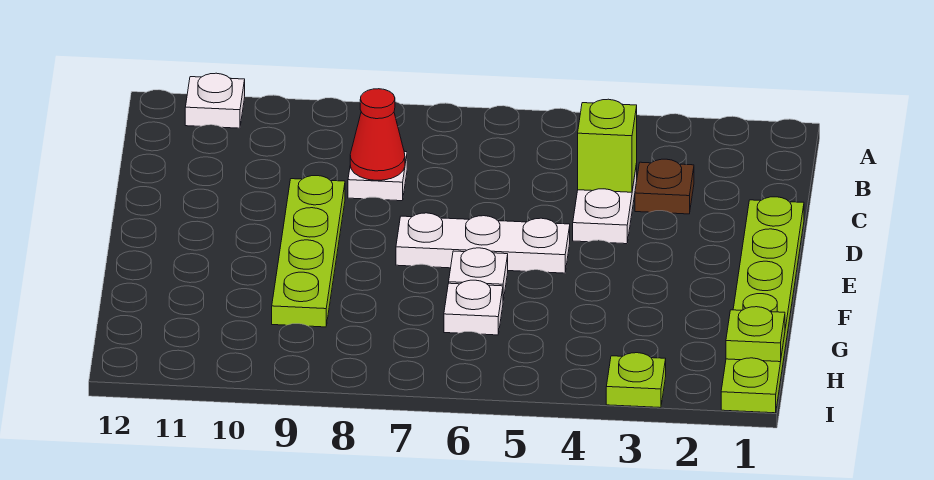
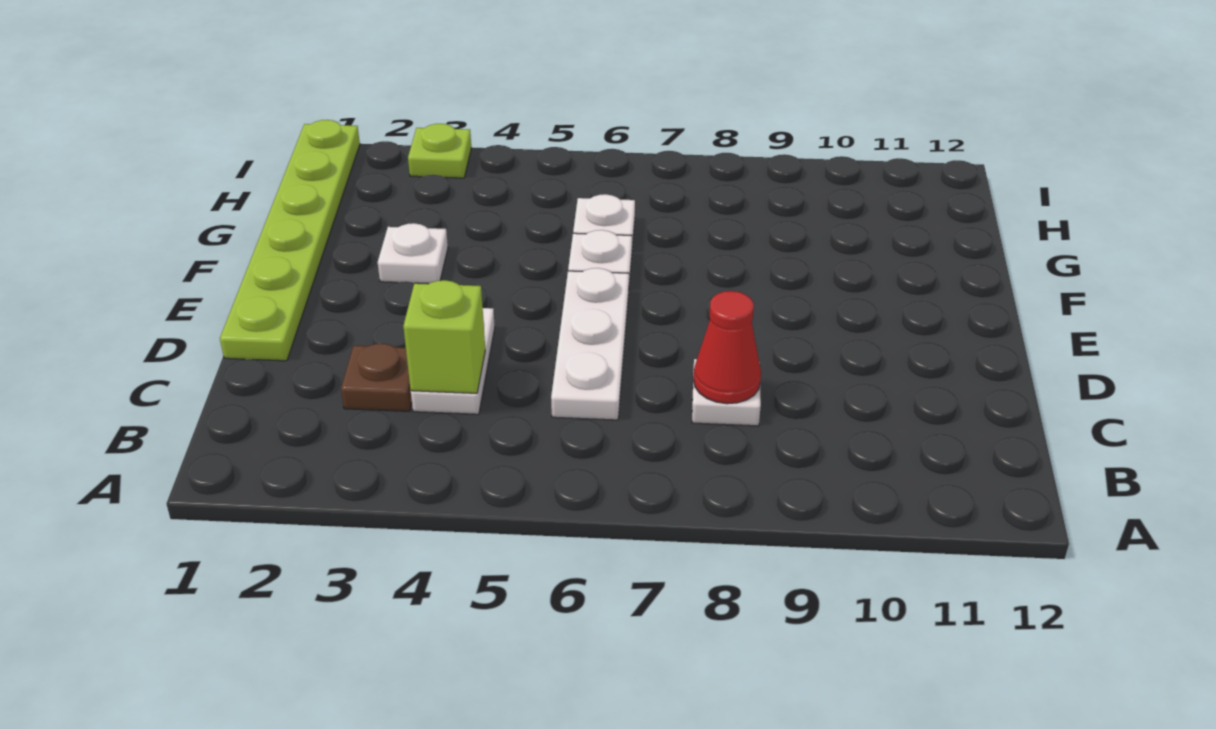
white plate A11 level 1 -> white plate F3 level 1
lime plate D9:G9 level 1 -> none
white plate E5:E7 level 1 -> white plate C6:E6 level 1
lime plate H1 level 2 -> none

